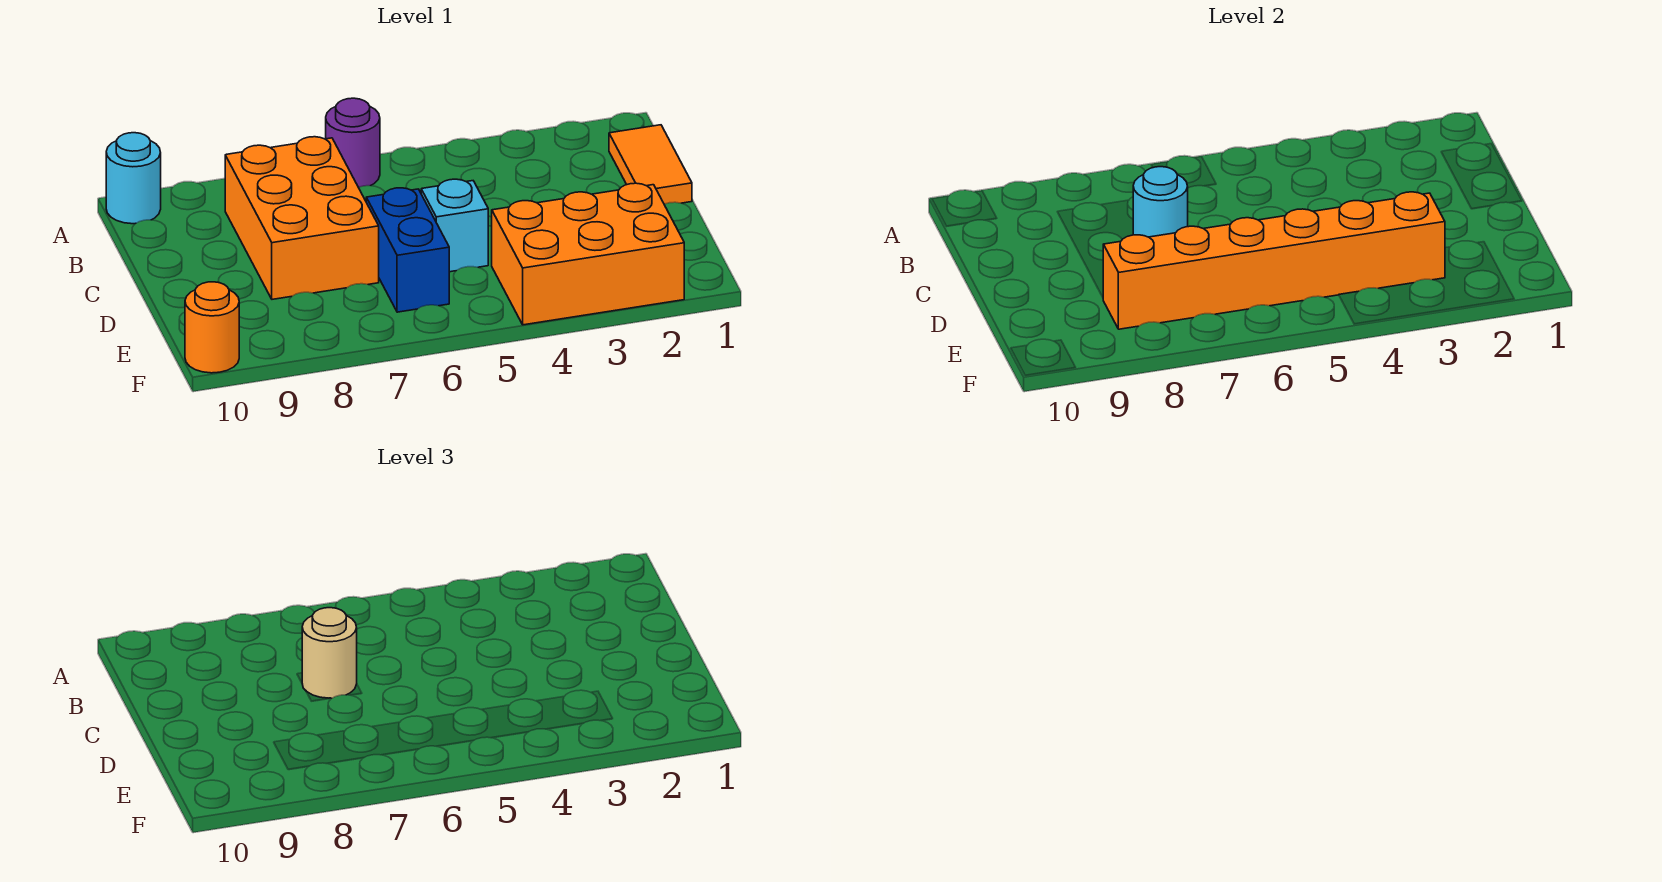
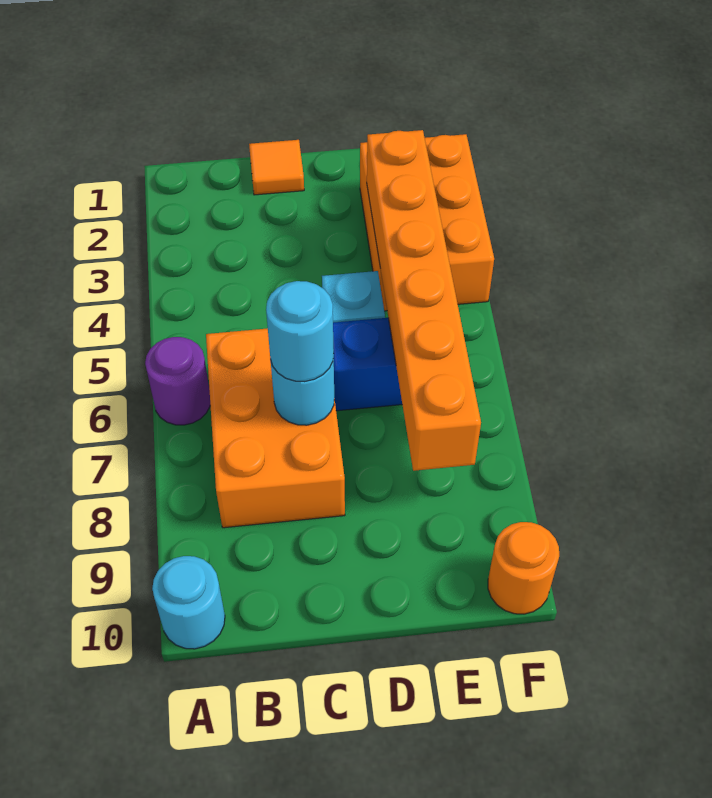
orange tile B1:C1 level 1 -> orange tile C1 level 1
orange brick B7:D8 level 1 -> orange brick B6:C8 level 1
tan round brick C7 level 3 -> cyan round brick C7 level 3

